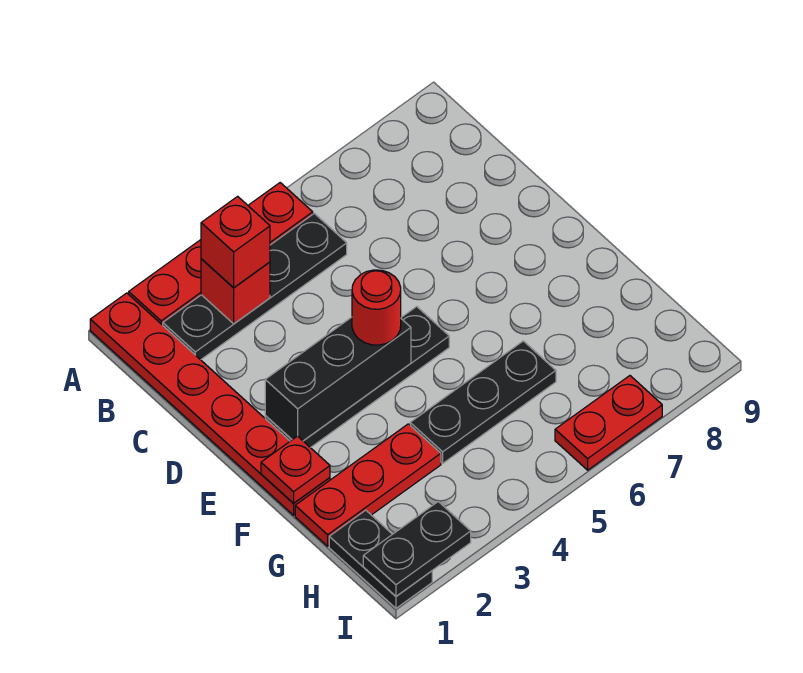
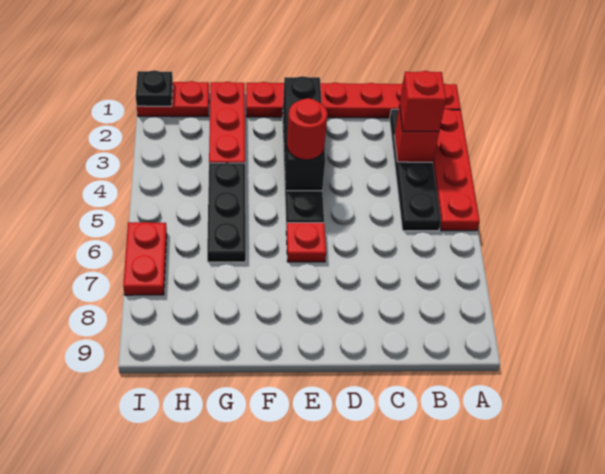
red plate F1 level 2 -> red plate E6 level 1
black plate H1:I1 level 1 -> red plate H1:I1 level 1
black plate I1:I2 level 2 -> black plate I1 level 2

